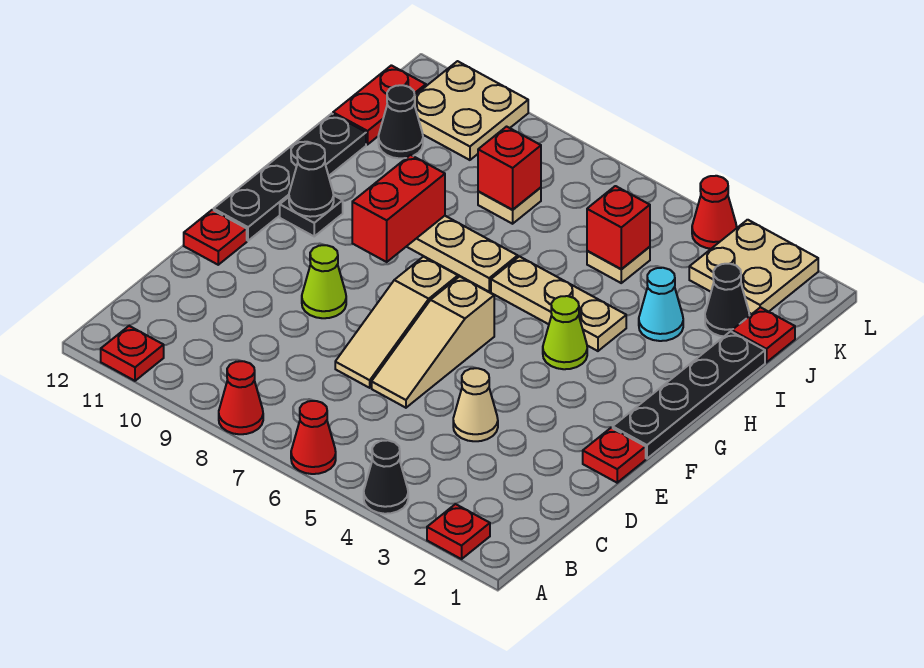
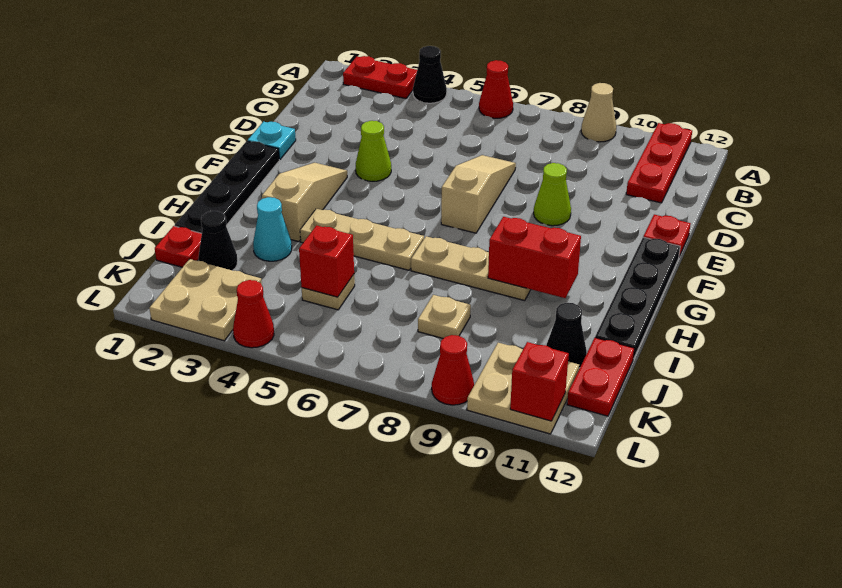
red plate A2 level 1 -> red plate A2:A3 level 1
red cone A8 level 1 -> red cone L9 level 1
red plate A11 level 1 -> red plate A11:C11 level 1
tan cone D4 level 1 -> tan cone A9 level 1
tan slope D6:F6 level 1 top F -> tan slope F3:H3 level 1 top H
red plate E1 level 1 -> cyan plate E1 level 1
lime cone G4 level 1 -> lime cone E4 level 1
red brick G9:H9 level 2 -> red brick H9:H10 level 2
black plate G11 level 1 -> none
black cone G11 level 2 -> none
red brick J8 level 2 -> red brick L11 level 2

